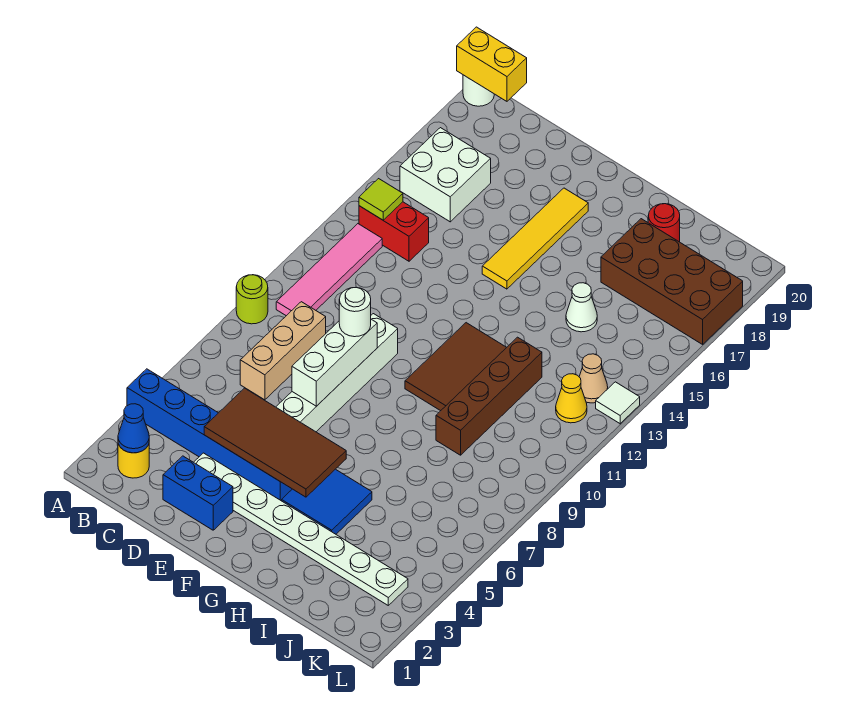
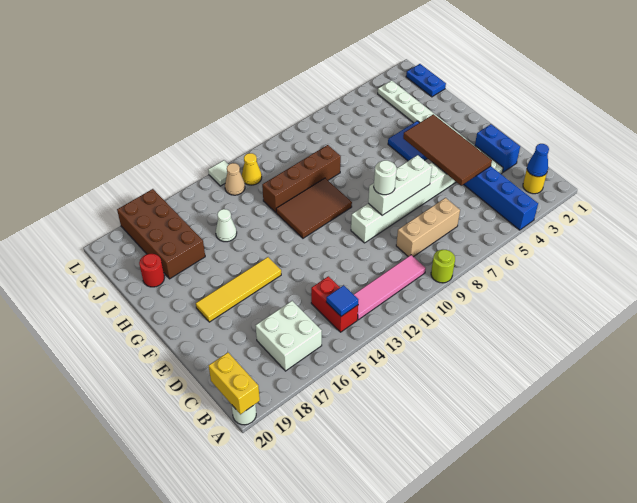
lime tile B14 level 2 -> blue tile B14 level 2
none -> blue plate J1:K1 level 1

